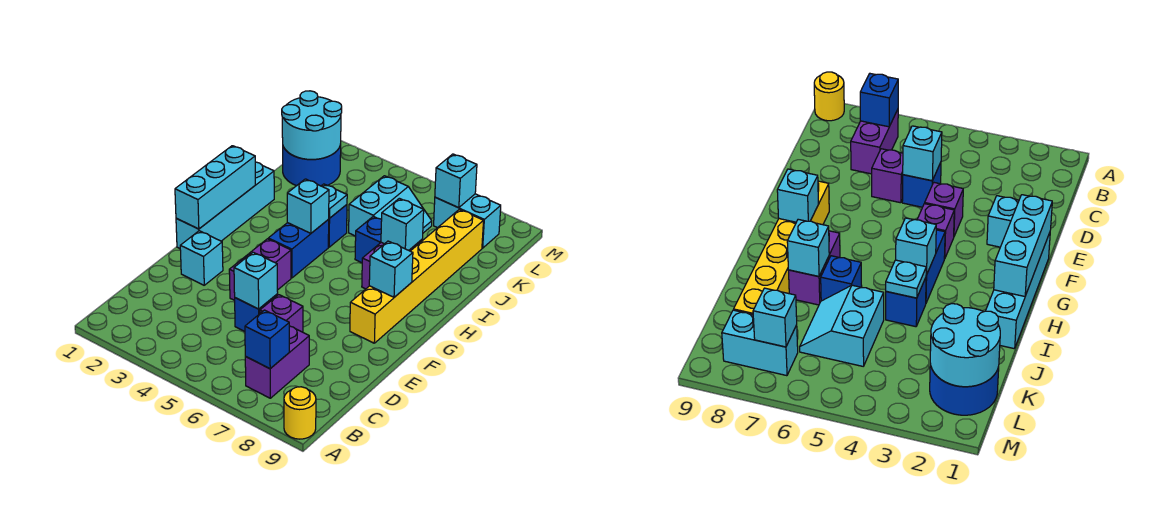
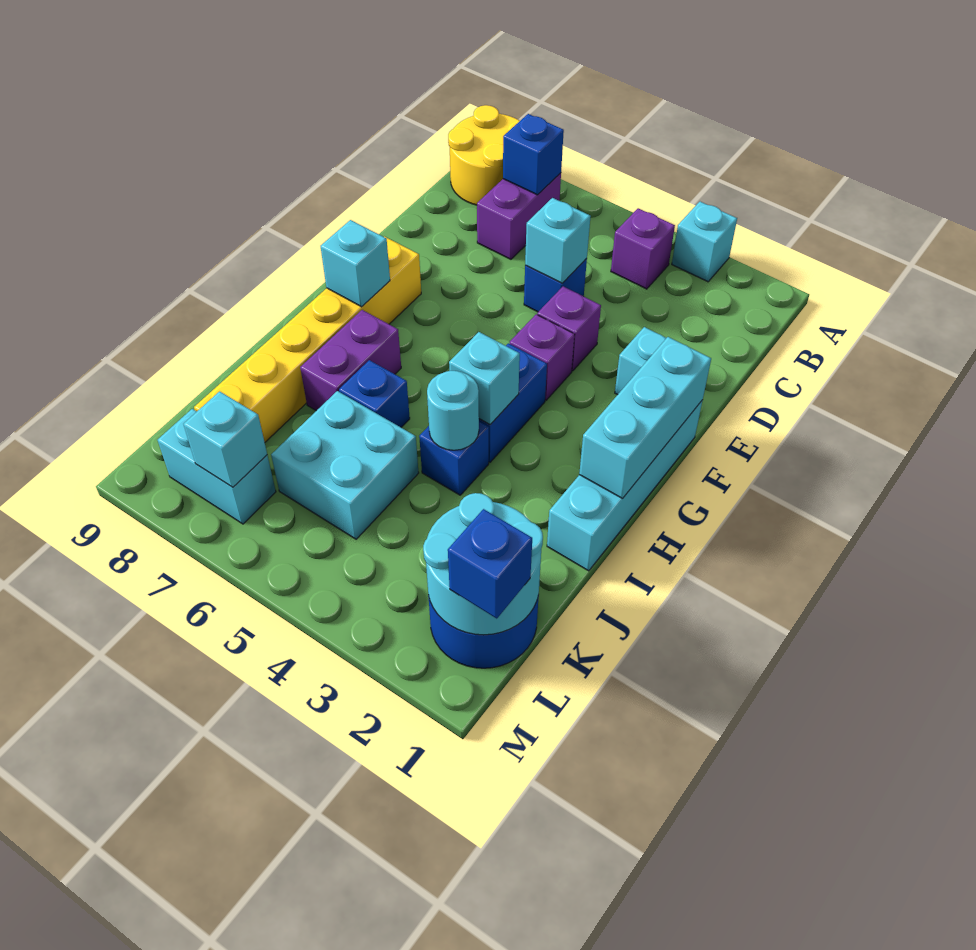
yellow round brick A9 level 1 -> yellow round brick A8:B9 level 1
purple brick D6 level 1 -> purple brick B4 level 1
cyan plate I4 level 2 -> cyan round brick I4 level 2
cyan brick I7 level 2 -> cyan brick A3 level 1
cyan slope J5:K6 level 1 top 5 -> cyan brick J5:K6 level 1
none -> blue brick L1 level 3

